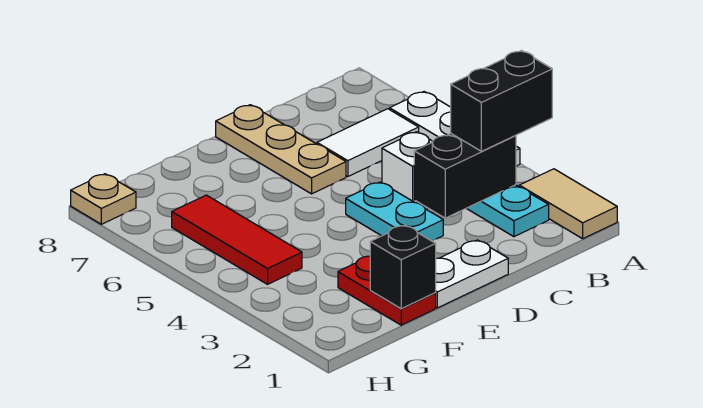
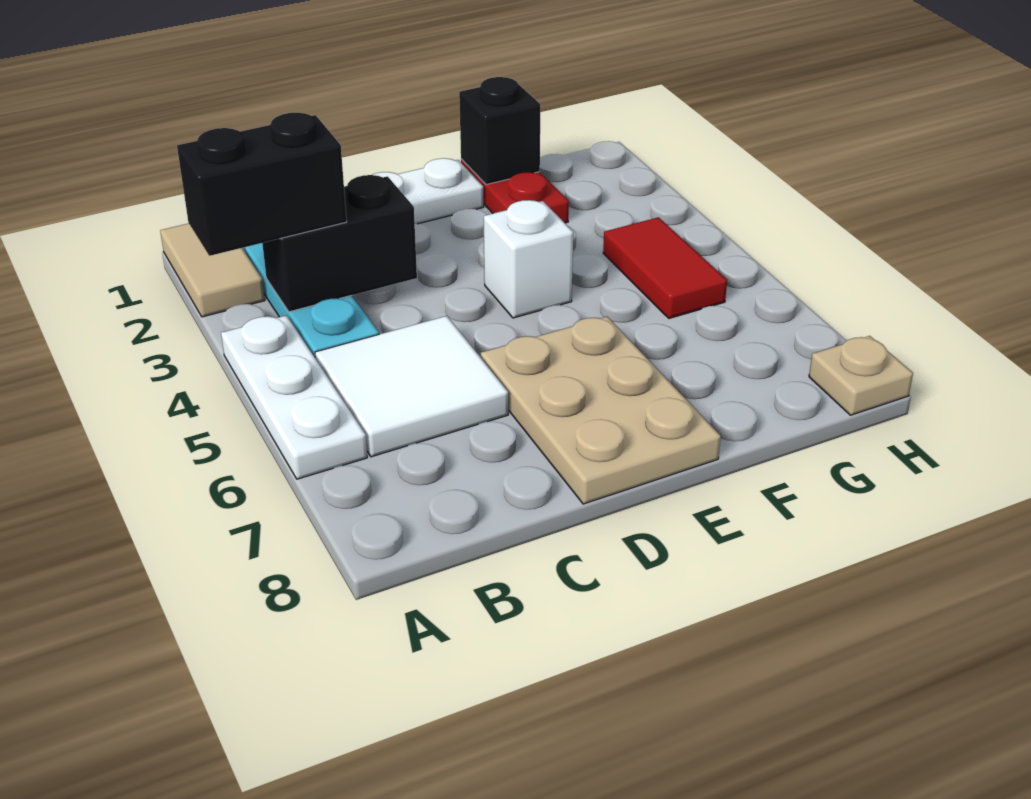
white tile B6:C6 level 1 -> white tile B5:C6 level 1
white brick C4 level 1 -> white brick E4 level 1
cyan plate D3:D4 level 1 -> none
tan plate D6:D8 level 1 -> tan plate D6:E8 level 1
red tile G4:G6 level 1 -> red tile G4:G5 level 1

